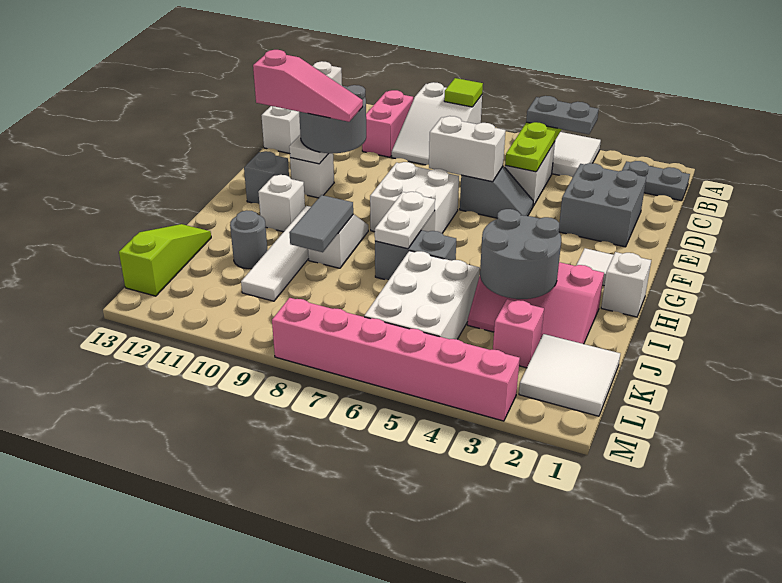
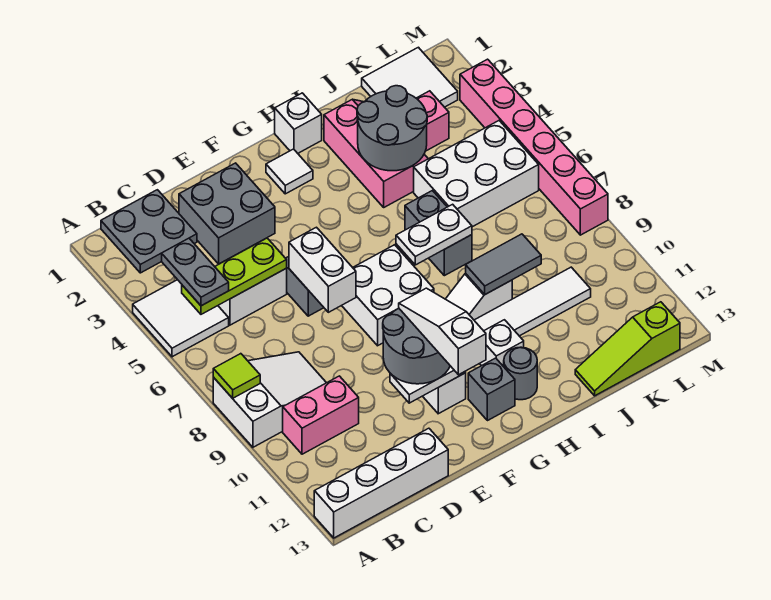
grey plate B1:B2 level 1 -> grey plate B1:C2 level 1
pink slope F10:F12 level 4 top 12 -> white slope F10:F12 level 4 top 12
grey round brick J11 level 1 -> grey round brick H12 level 1

